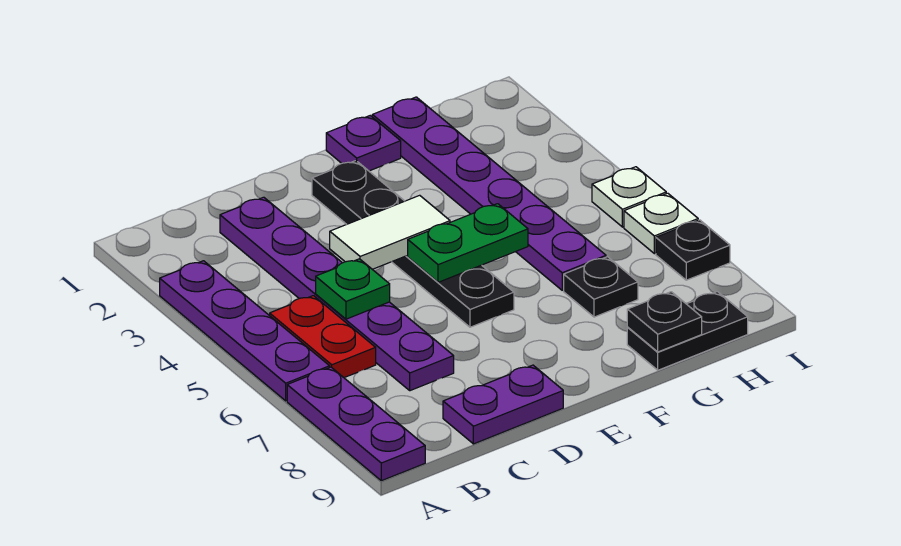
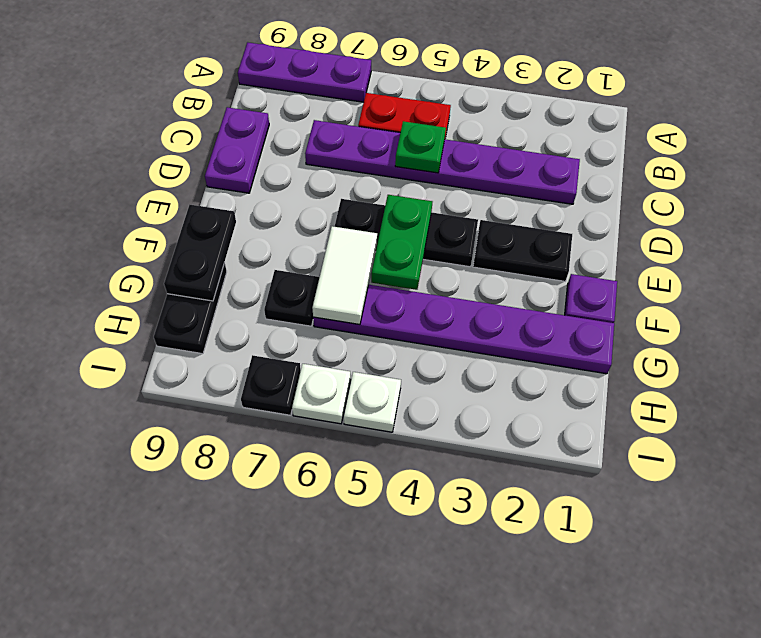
purple plate A3:A6 level 1 -> none
white tile D4:E4 level 2 -> white tile F6:G6 level 2
black plate G9 level 2 -> black plate F9:G9 level 2

